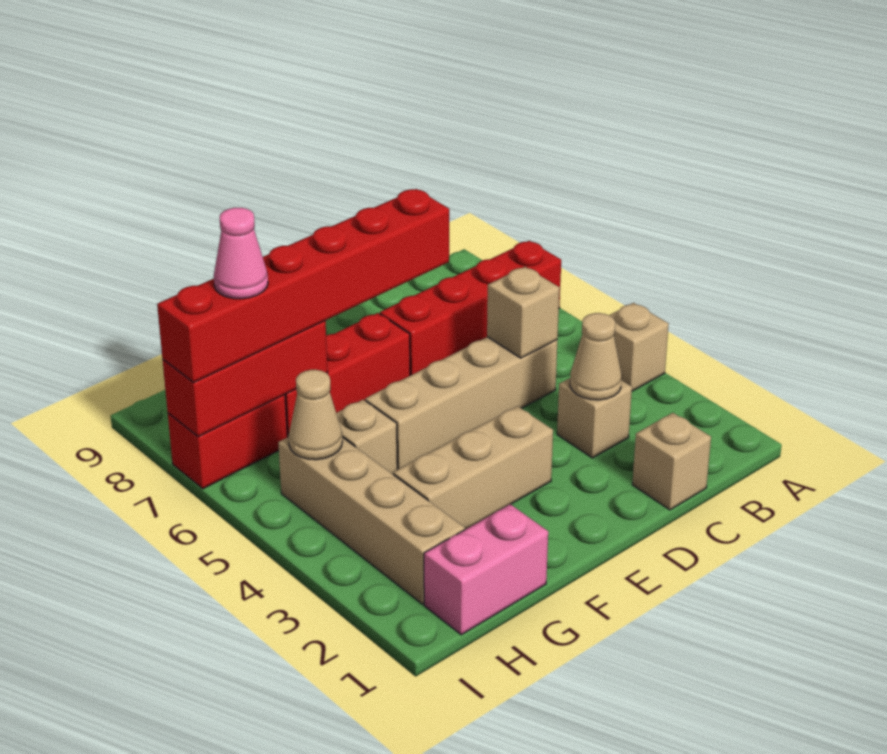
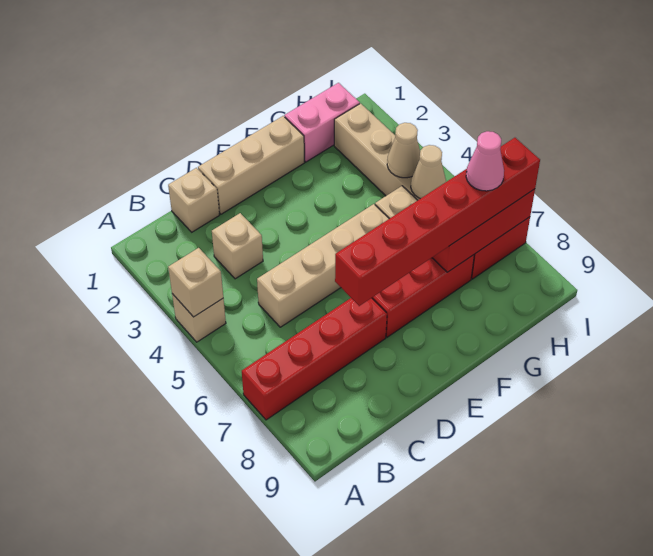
tan cone C3 level 2 -> tan cone H4 level 2
tan brick C5 level 2 -> tan brick A4 level 2
tan brick E3:G3 level 1 -> tan brick D1:F1 level 1

